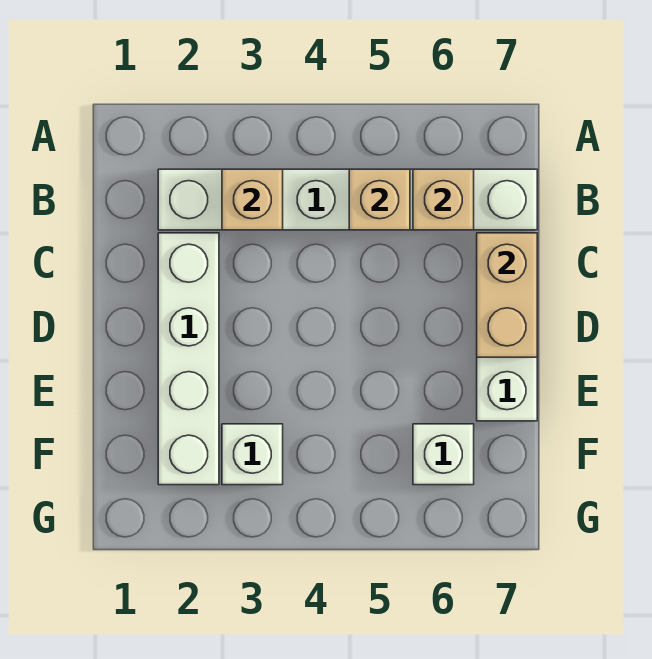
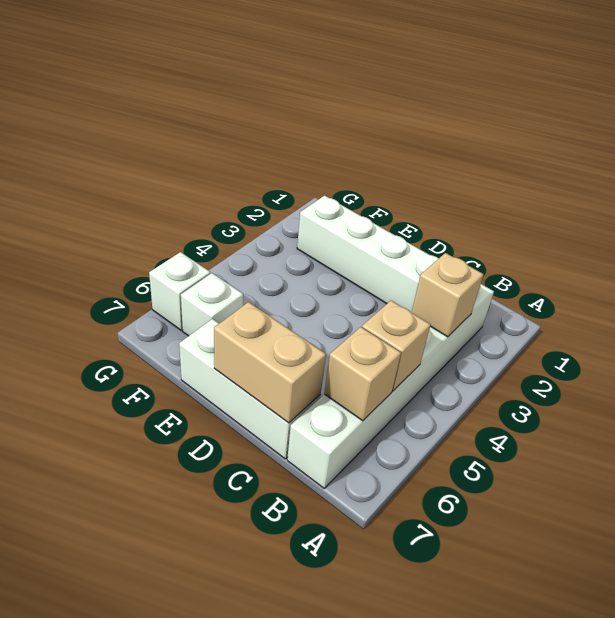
white brick F3 level 1 -> white brick G6 level 1

